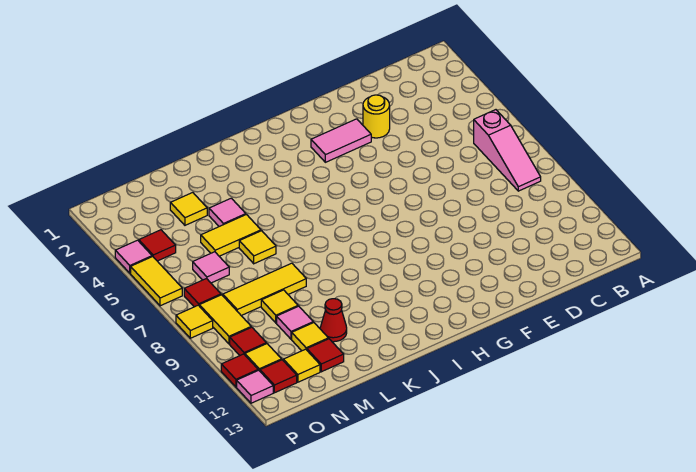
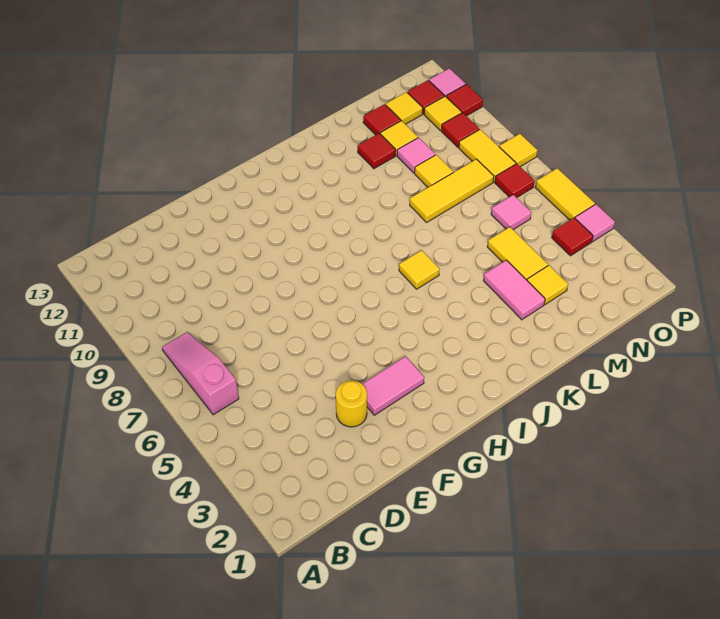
pink tile L4 level 1 -> pink tile L3:L4 level 1
yellow tile L5:M5 level 1 -> yellow tile M4:M5 level 1
yellow tile L6 level 1 -> yellow tile J6 level 1
red cone L11 level 1 -> red tile L11 level 1

